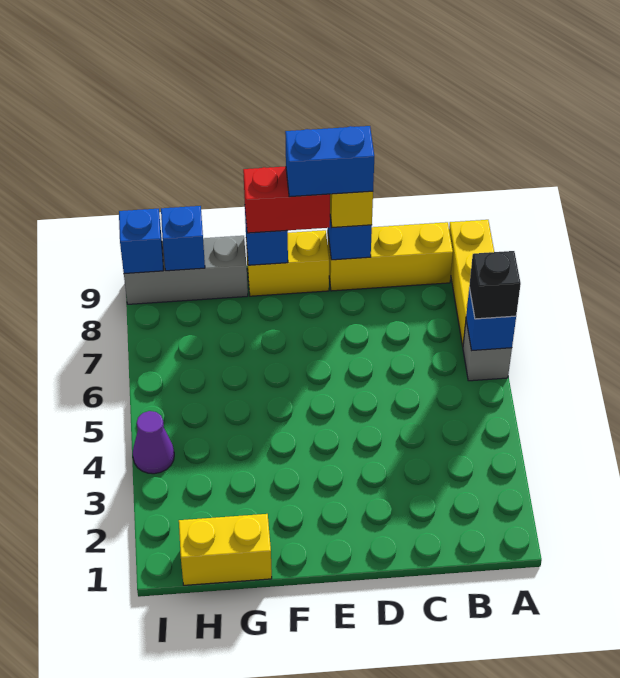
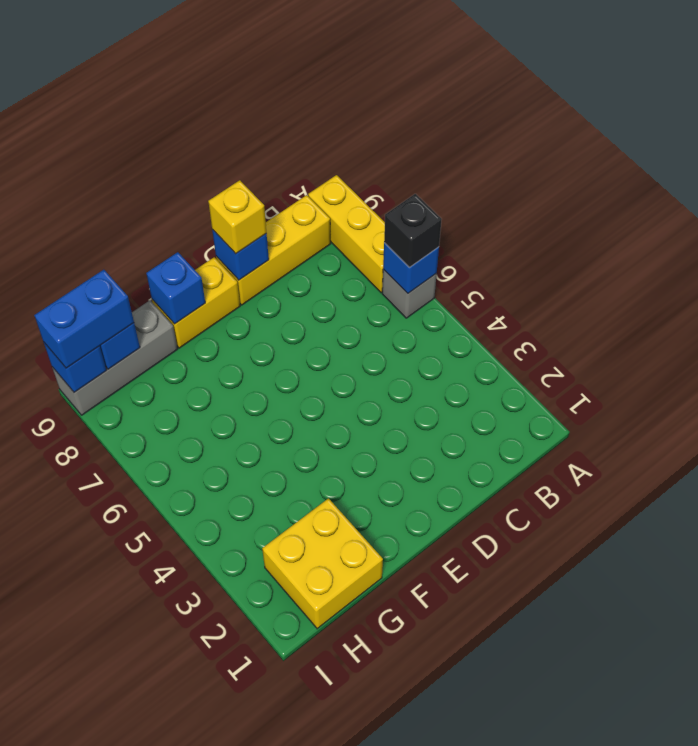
blue brick D9:E9 level 4 -> blue brick H9:I9 level 3
red brick E9:F9 level 3 -> none
yellow brick G1:H1 level 1 -> yellow brick G1:H2 level 1
purple cone I4 level 1 -> none

